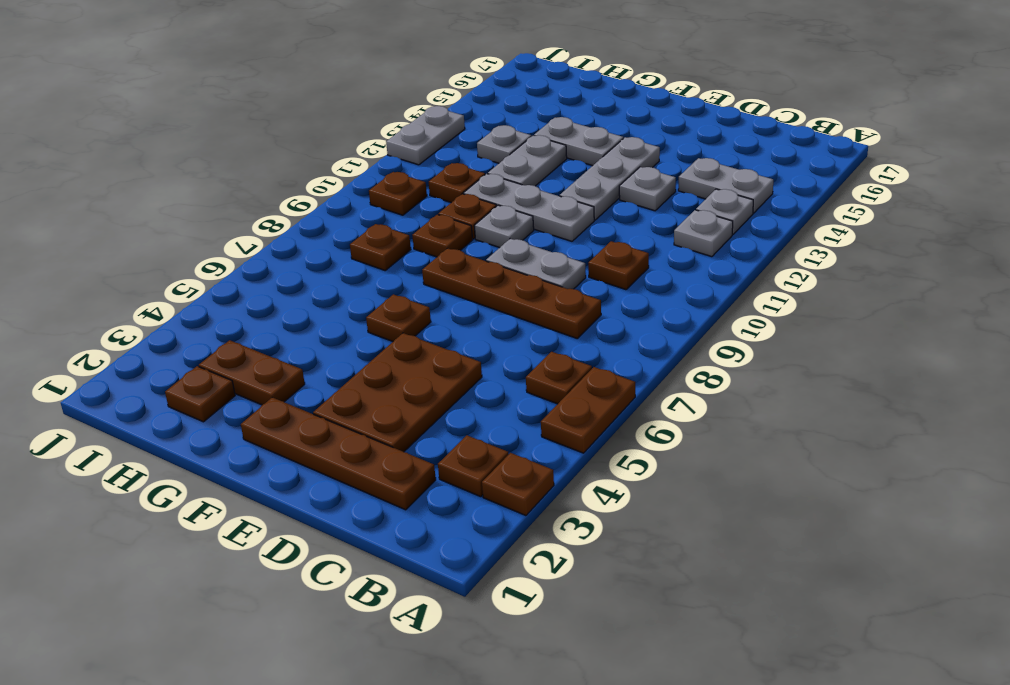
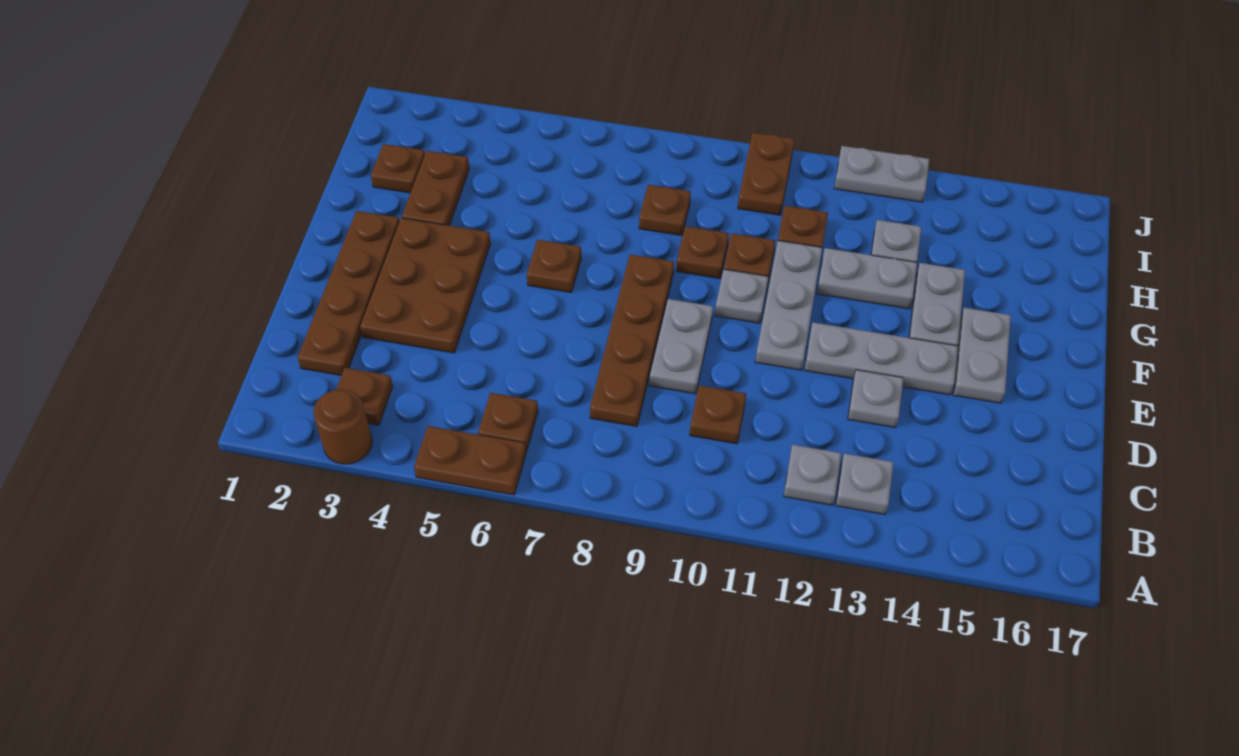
brown plate A3 level 1 -> brown round brick A3 level 1
grey plate B14:C14 level 1 -> grey plate E15:F15 level 1
brown plate D3:E5 level 1 -> brown plate D3:F4 level 1
brown plate I10 level 1 -> brown plate I10:J10 level 1

